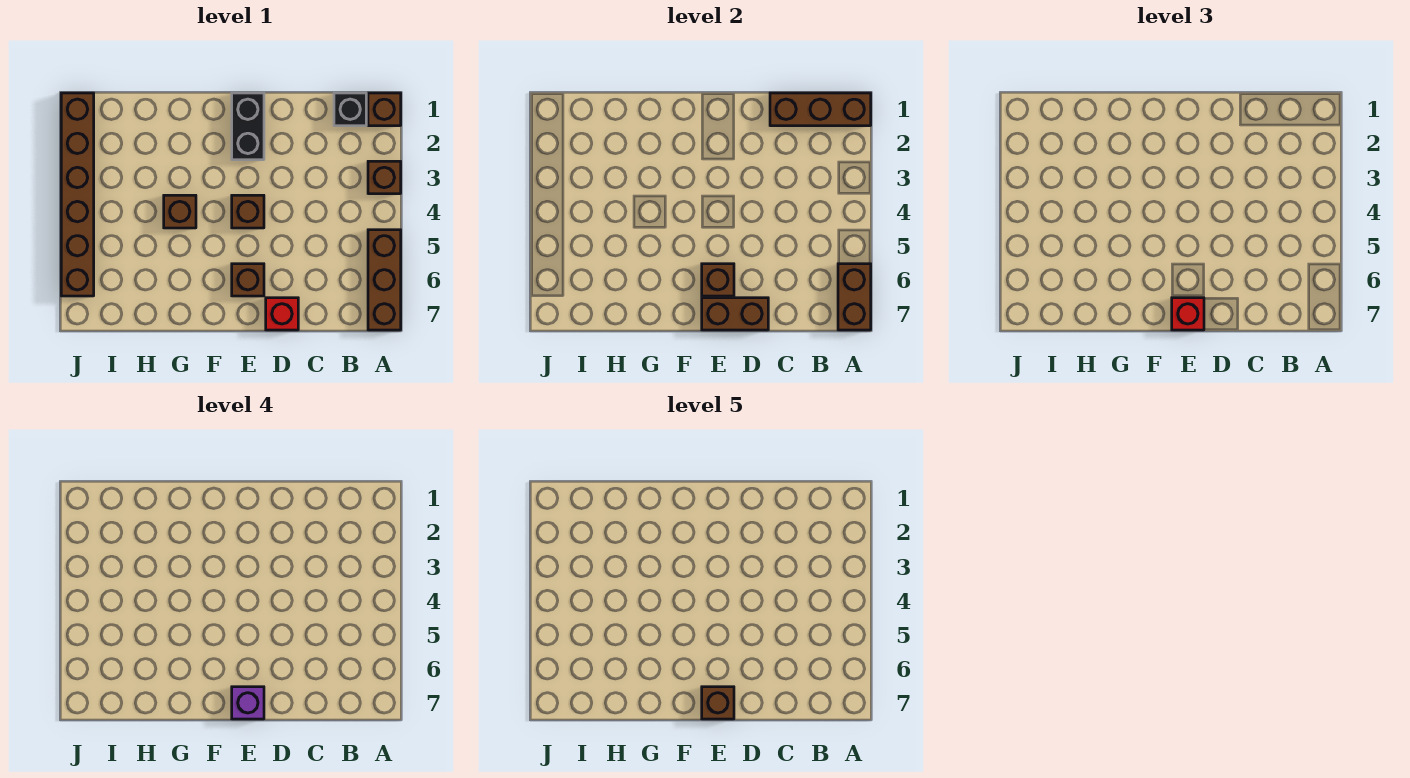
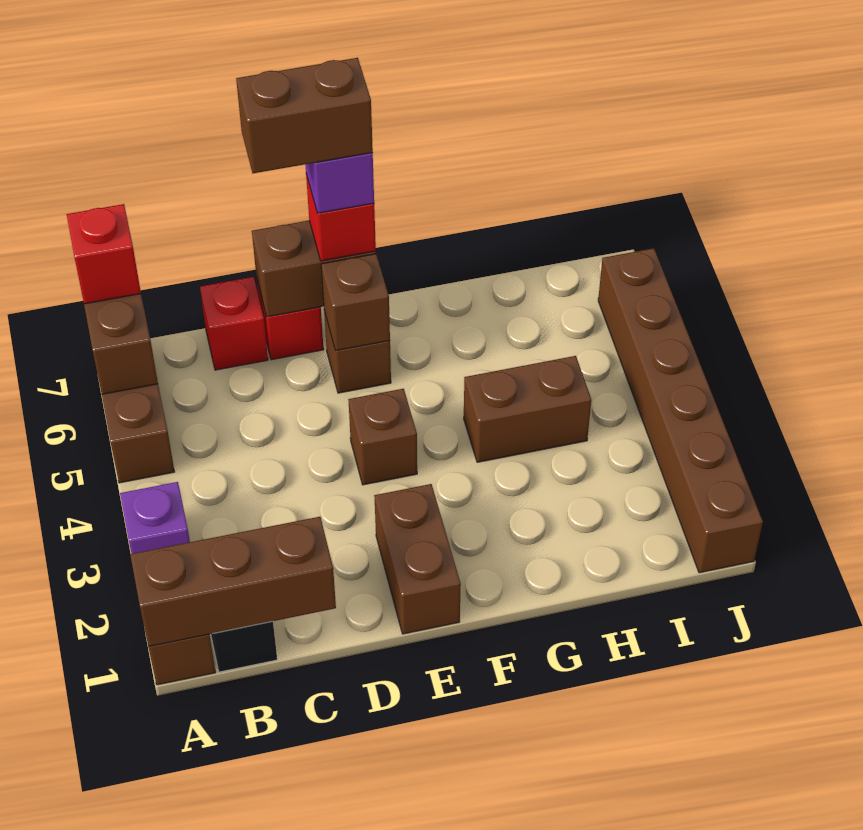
brown brick A3 level 1 -> purple brick A3 level 1
none -> red brick A7 level 3
none -> red brick C7 level 1
black brick E1:E2 level 1 -> brown brick E1:E2 level 1
brown brick E7 level 5 -> brown brick D7:E7 level 5
brown brick G4 level 1 -> brown brick G4:H4 level 1

